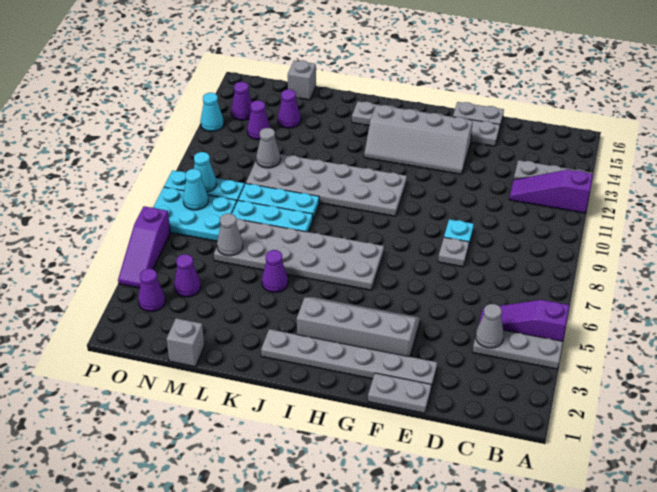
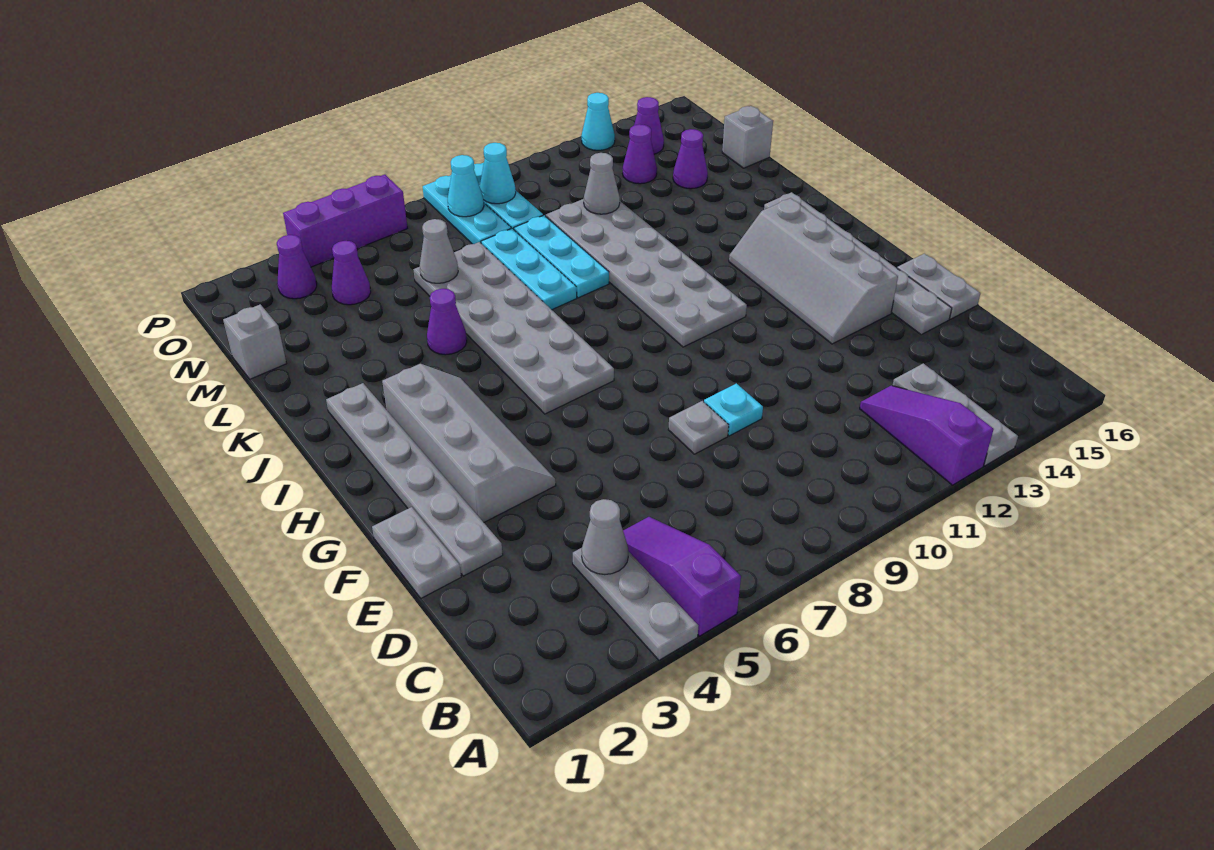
cyan plate N7:P8 level 1 -> cyan plate N8:P8 level 1
purple slope P4:P6 level 1 top 6 -> purple brick P4:P6 level 1

